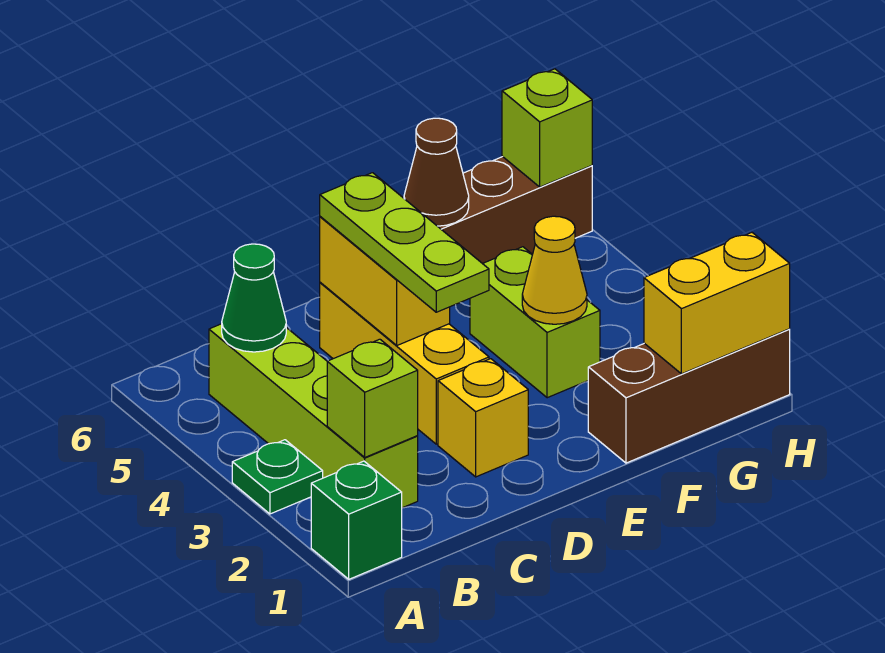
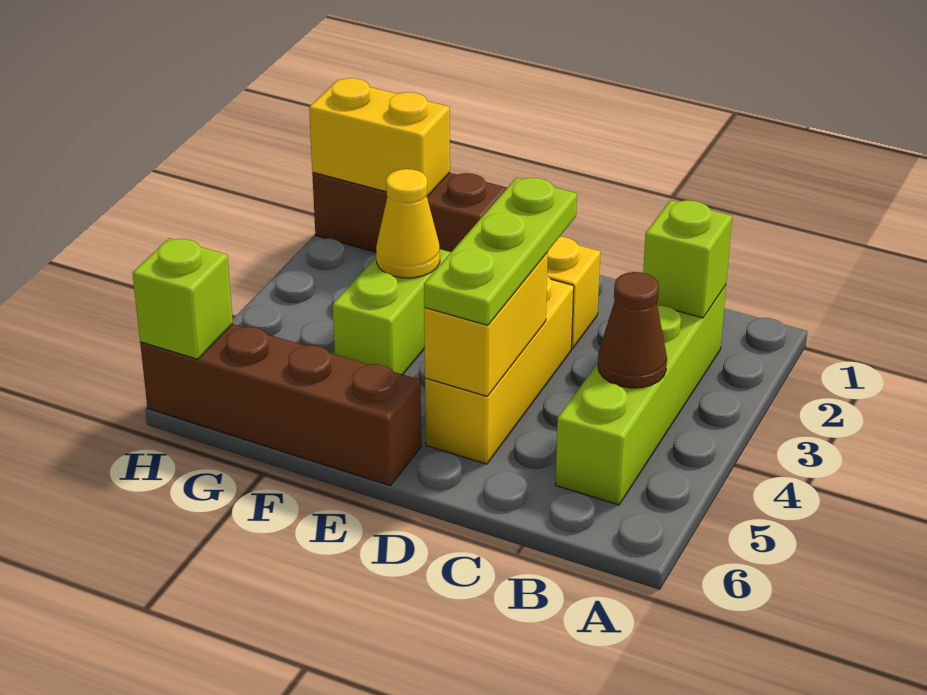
green brick A1 level 1 -> none
green plate A3 level 1 -> none
green cone B5 level 2 -> none
brown cone F6 level 2 -> brown cone B4 level 2

